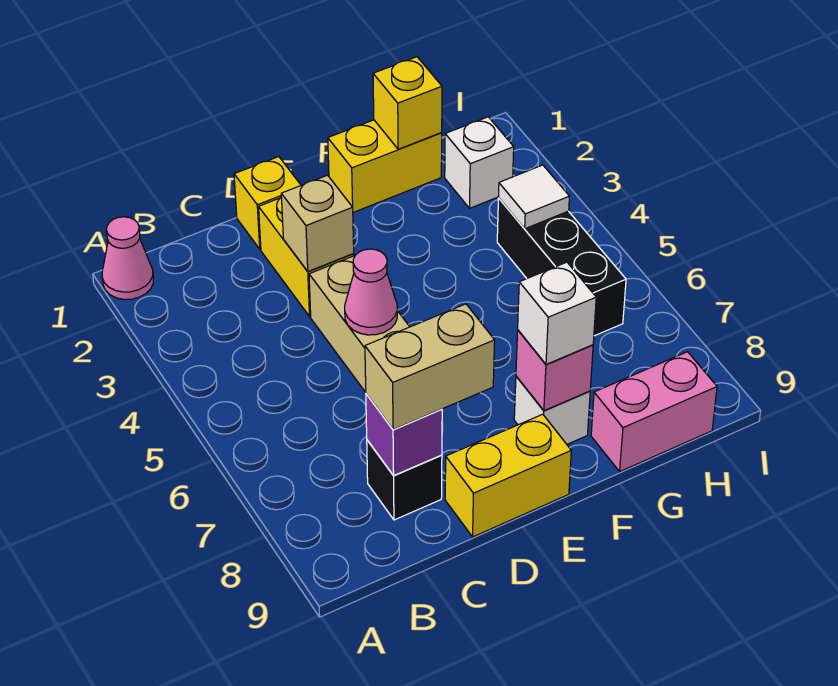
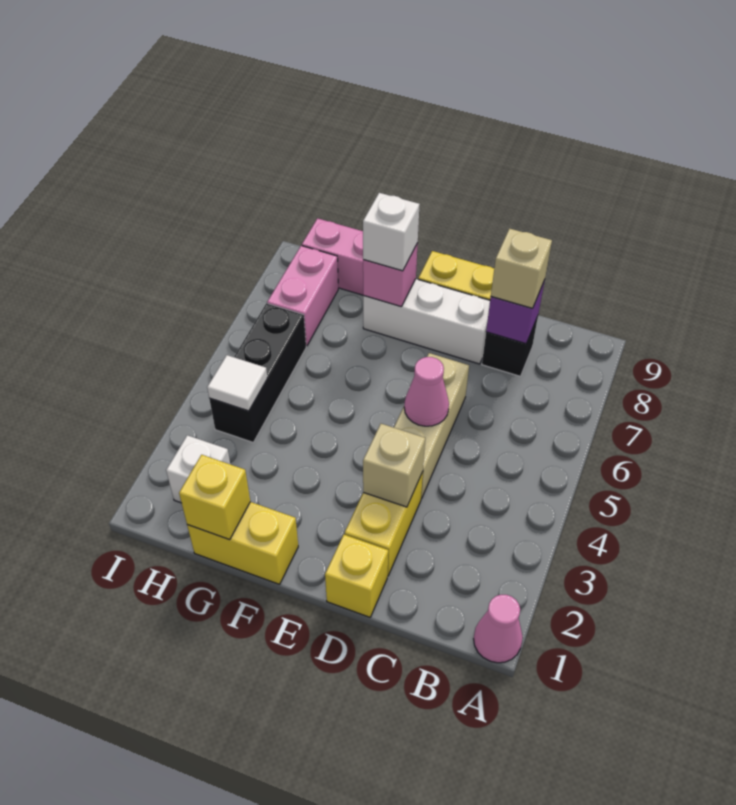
tan brick C8:D8 level 3 -> tan brick C8 level 3
white brick F8 level 1 -> white brick D8:F8 level 1
none -> pink brick H7:H8 level 1

